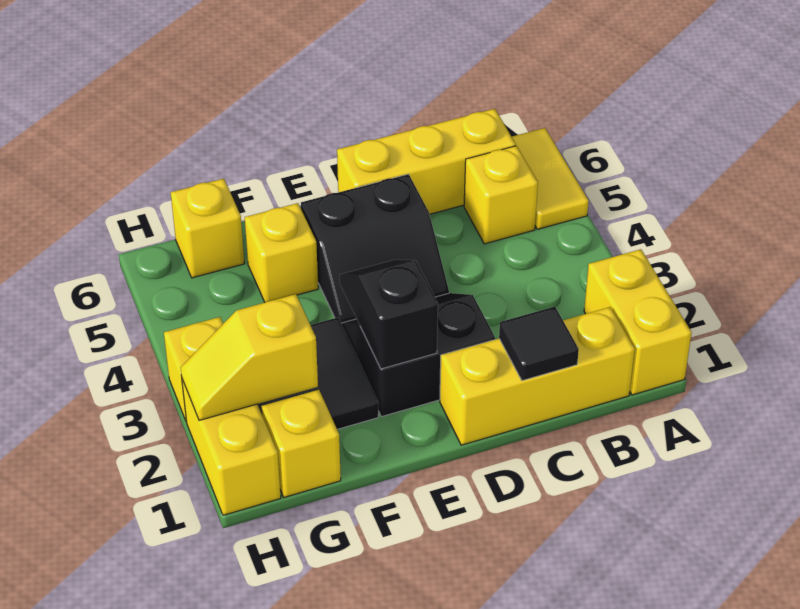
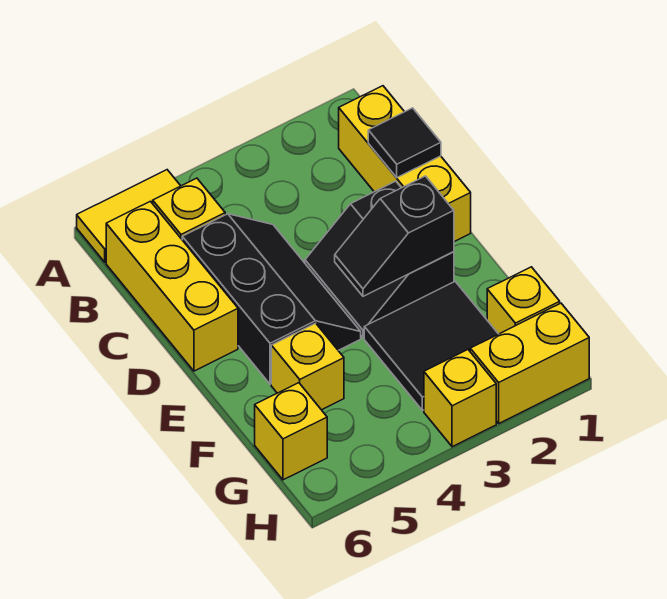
yellow brick A1:A2 level 1 -> none
black slope D4:E5 level 1 top 5 -> black slope C4:E5 level 1 top 5
yellow slope G2:H2 level 2 top G -> none

